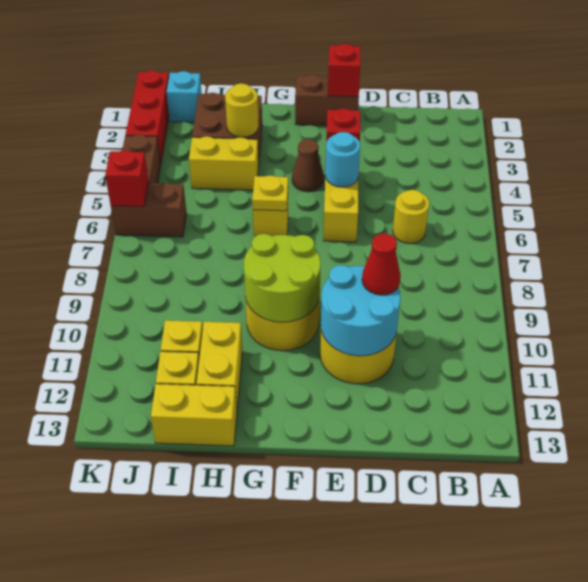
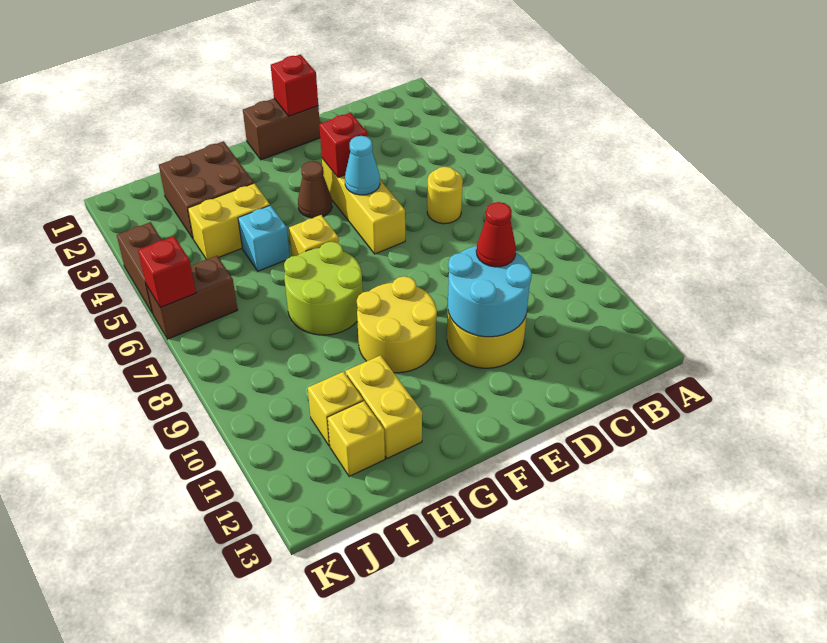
cyan round brick E5 level 2 -> cyan cone E5 level 2
lime round brick F9:G10 level 2 -> lime round brick G7:H8 level 1
yellow plate G6 level 2 -> none
yellow round brick H3 level 2 -> none
yellow brick H13:I13 level 1 -> none
cyan brick J1 level 1 -> cyan brick H5 level 1
red brick K1:K3 level 1 -> none

